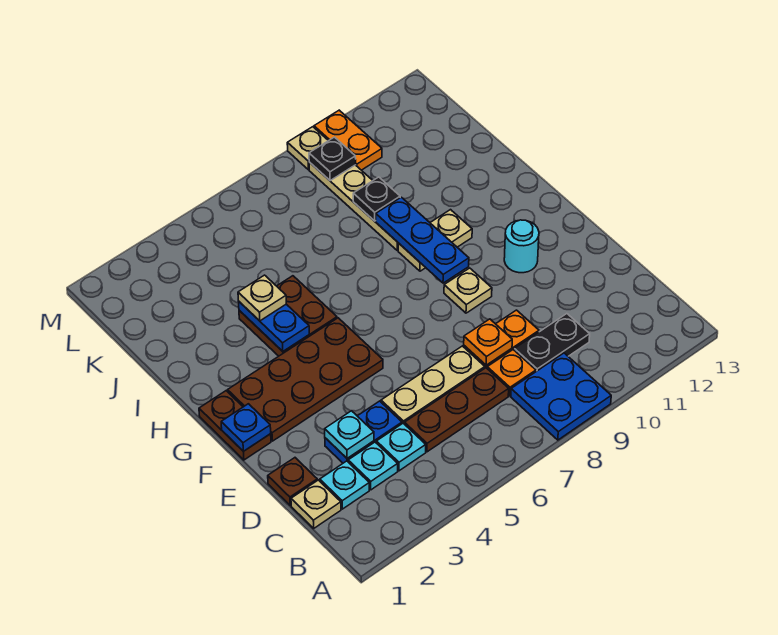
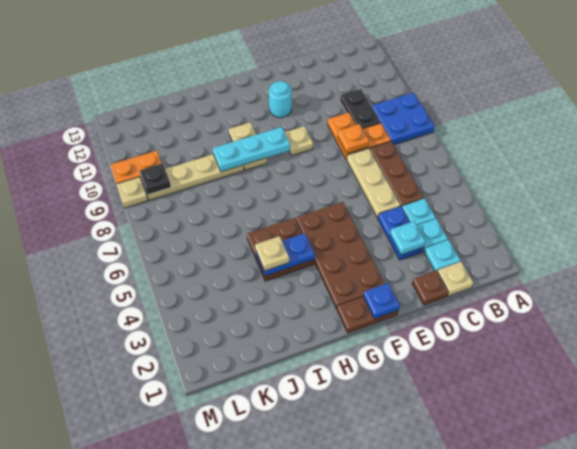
blue plate G9:I9 level 2 -> cyan plate G9:I9 level 2
black plate J9 level 2 -> none

